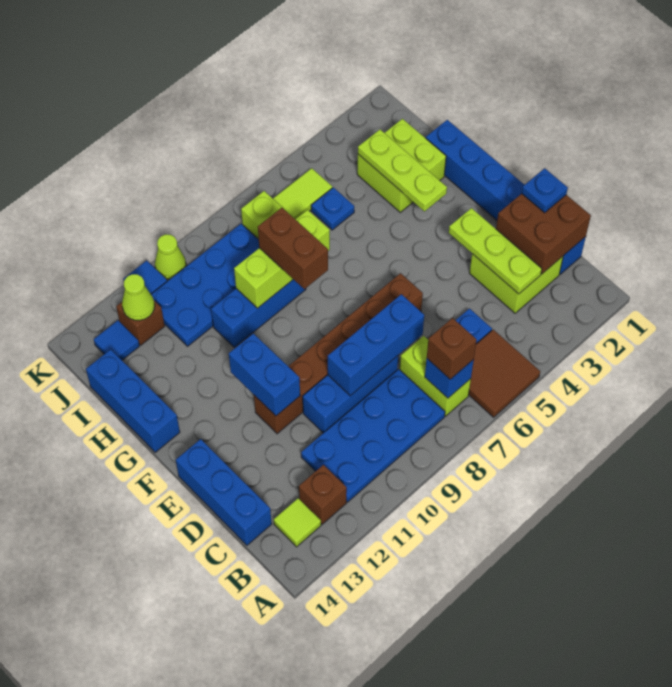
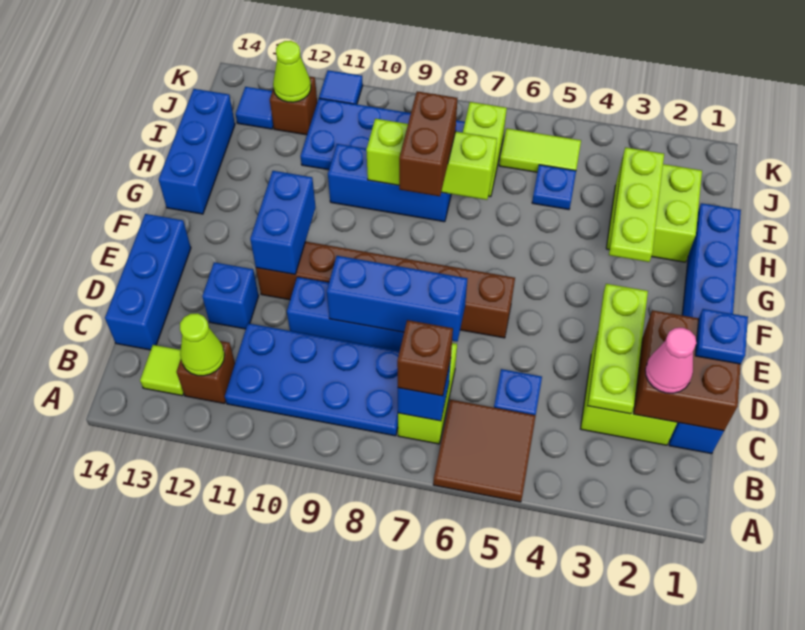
none -> pink cone C2 level 3
none -> blue brick D12 level 1
lime cone K10 level 1 -> lime cone B12 level 2

